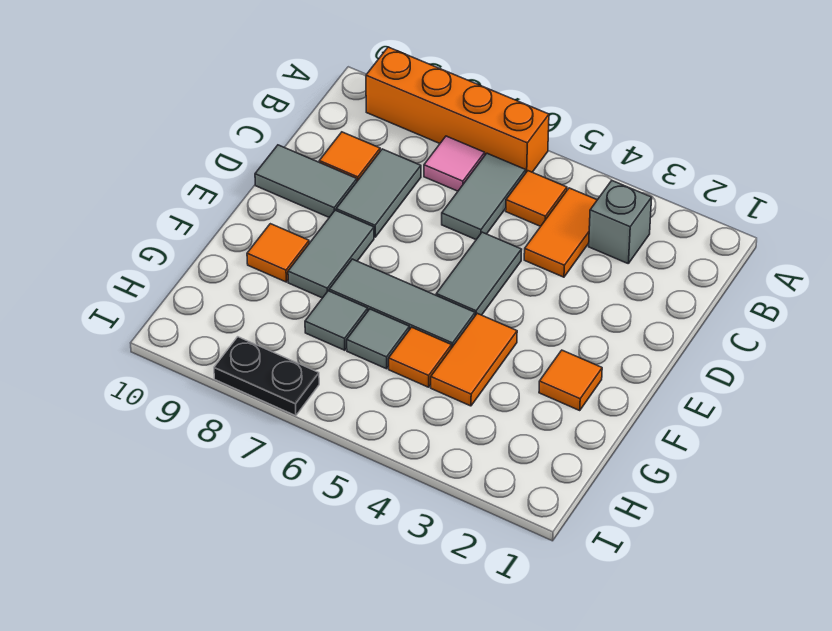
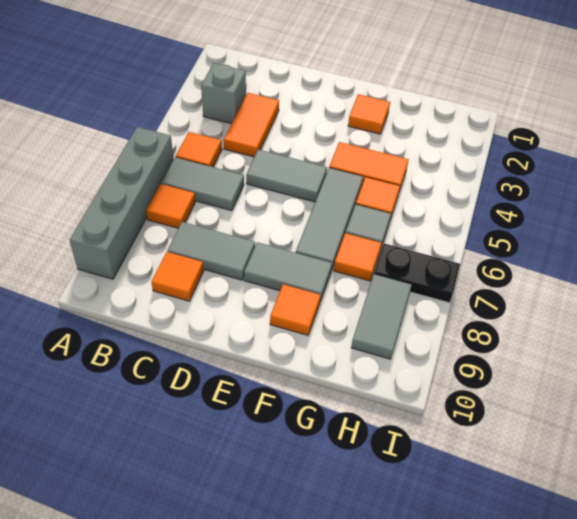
orange brick A6:A9 level 1 -> grey brick A6:A9 level 1
orange tile B4:C4 level 1 -> orange tile C3:C4 level 1
pink tile B7 level 1 -> orange tile B7 level 1
grey tile D9:D10 level 1 -> grey tile H8:H9 level 1
grey tile G7 level 1 -> orange tile G7 level 1
black plate I7:I8 level 1 -> black plate H7:I7 level 1

